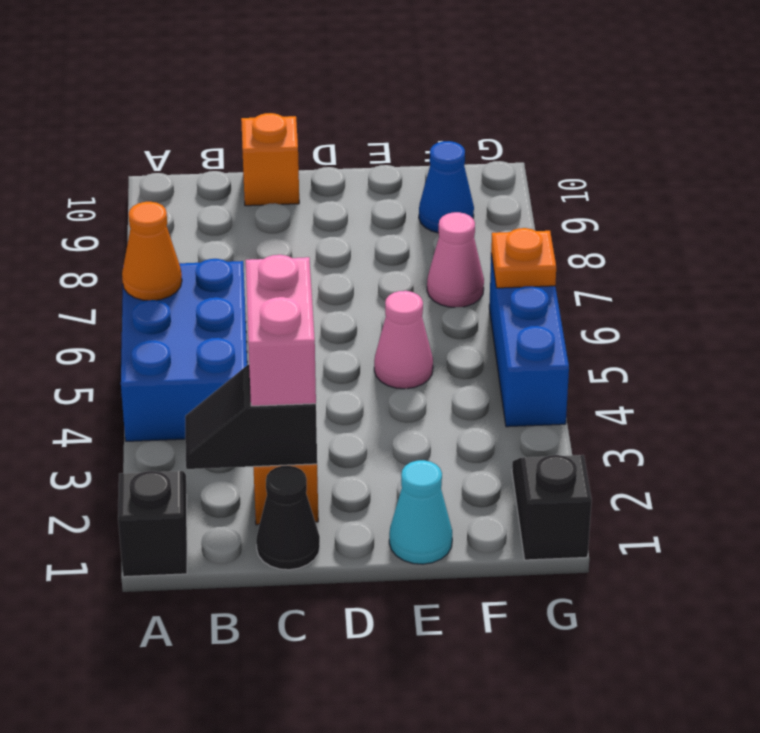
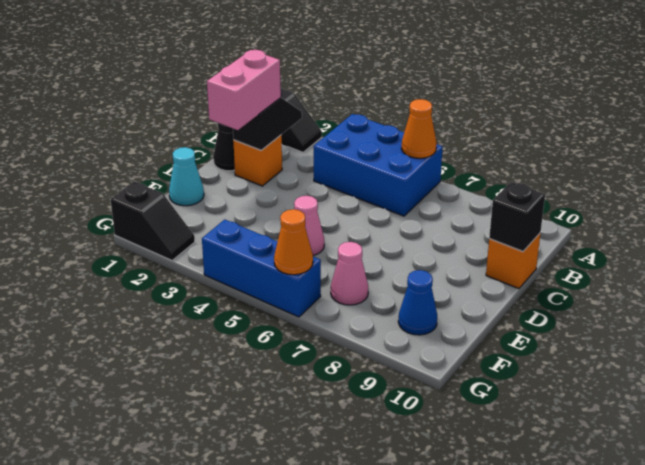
pink brick C2:C3 level 3 -> pink brick C2:D2 level 3
none -> black brick C10 level 2
orange plate G6 level 2 -> orange cone G6 level 2

